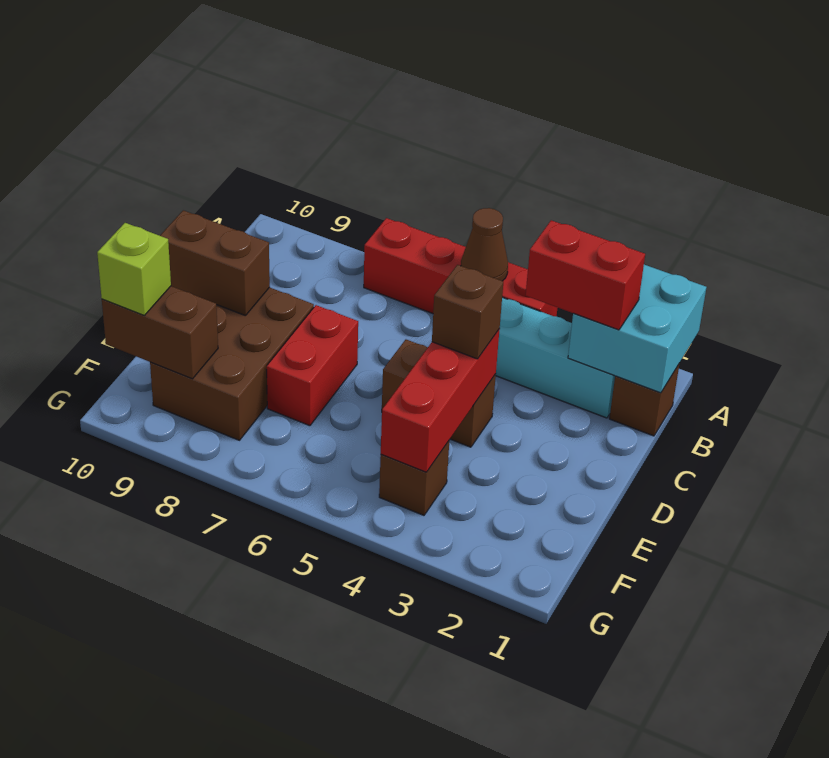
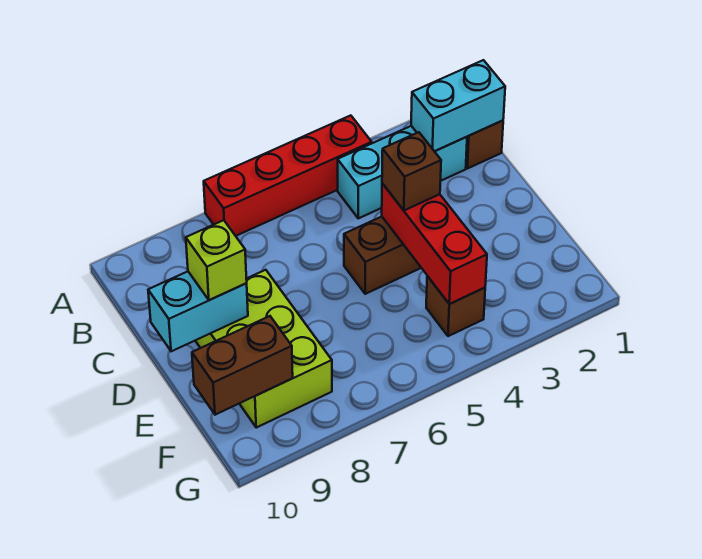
cyan brick A1:B2 level 2 -> cyan brick B1:B2 level 2
brown cone A5 level 2 -> none
red brick B2:B3 level 3 -> none
red brick D7:E7 level 1 -> none
brown brick D8:F9 level 1 -> lime brick D8:F9 level 1
brown brick D9:D10 level 2 -> cyan brick D9:D10 level 2
lime brick F10 level 3 -> lime brick D9 level 3

